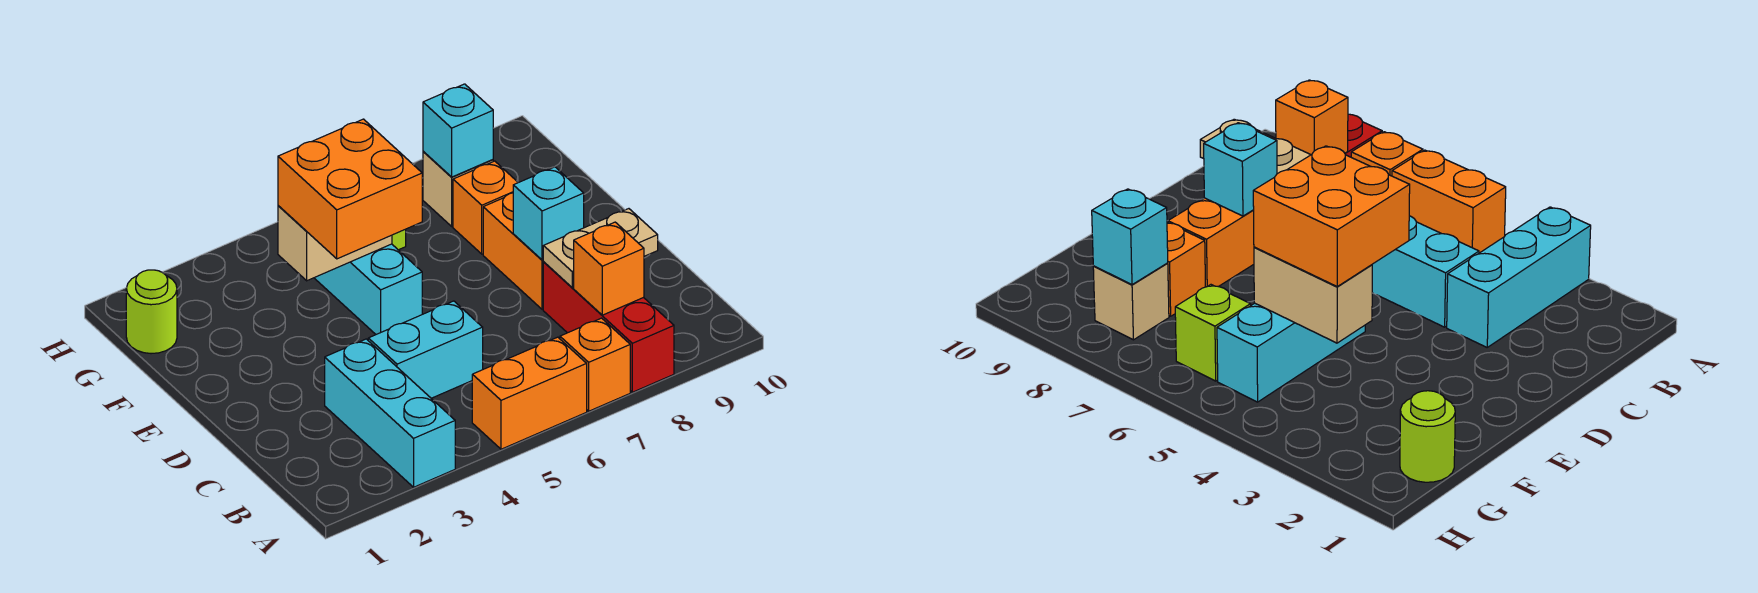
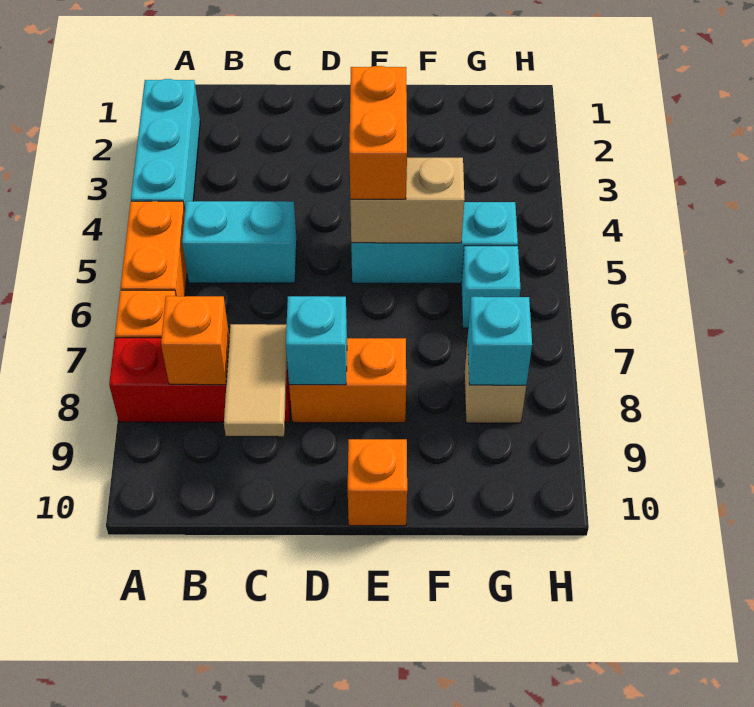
cyan brick A3:C3 level 1 -> cyan brick A2:A4 level 1
cyan brick C4:C5 level 1 -> cyan brick B5:C5 level 1
tan plate C8:C9 level 2 -> tan tile C8:C9 level 2
orange brick E4:F5 level 3 -> orange brick E4:E5 level 3
tan brick F4:F5 level 2 -> tan brick E5:F5 level 2
orange brick F8 level 1 -> orange brick E10 level 1
lime round brick G1 level 1 -> none
lime brick G6 level 1 -> cyan brick G6 level 1

